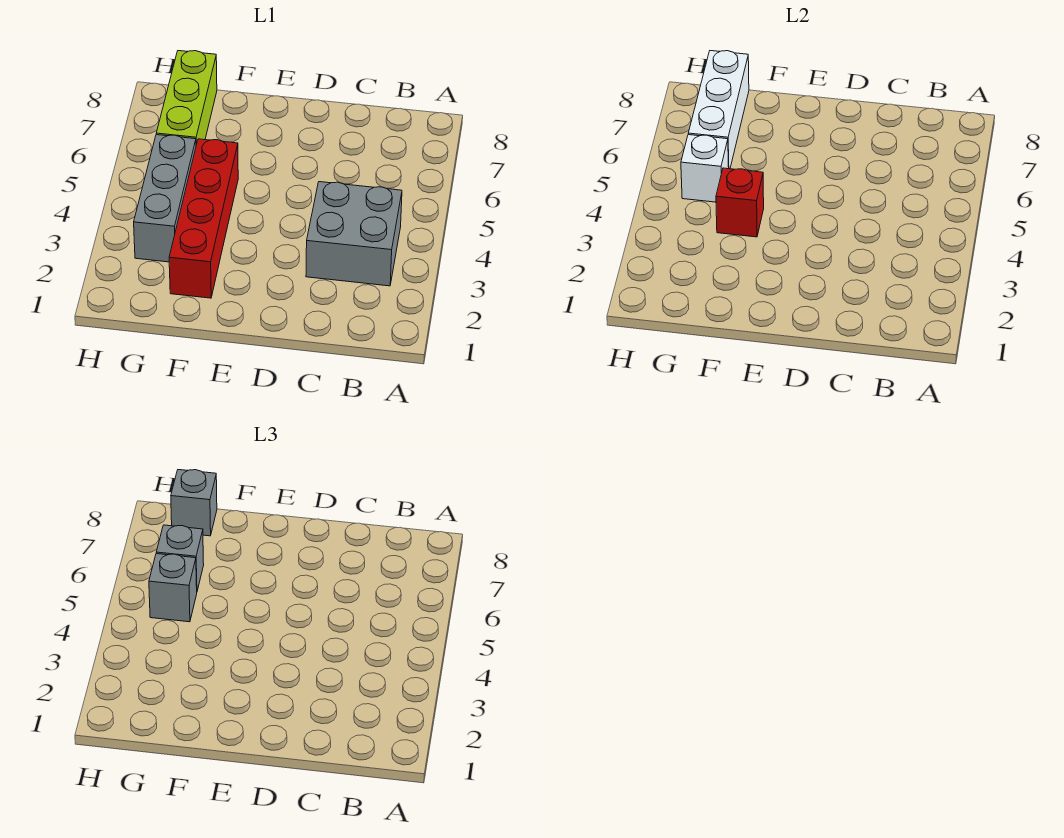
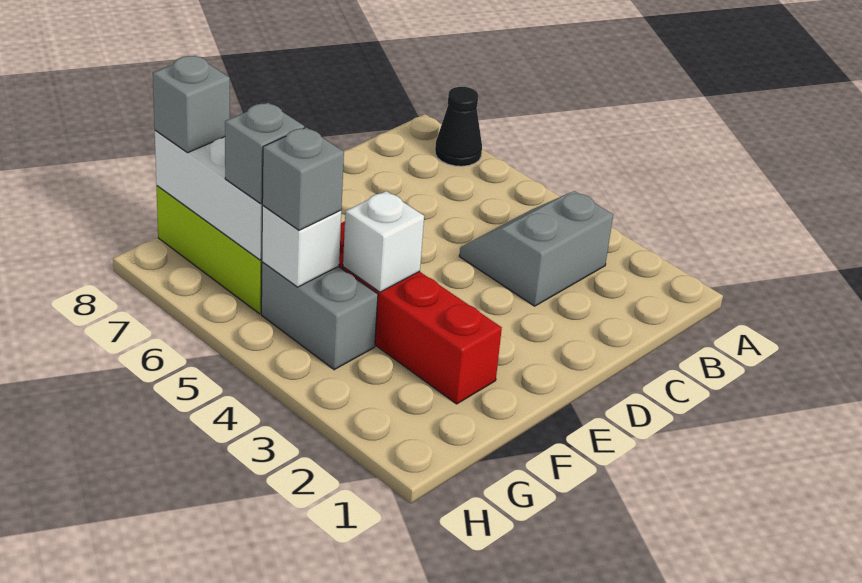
none -> black cone A7 level 1
grey brick B3:C4 level 1 -> grey slope B3:C4 level 1 top 3
red brick F4 level 2 -> white brick F4 level 2
grey brick G3:G5 level 1 -> grey brick G4:G5 level 1

